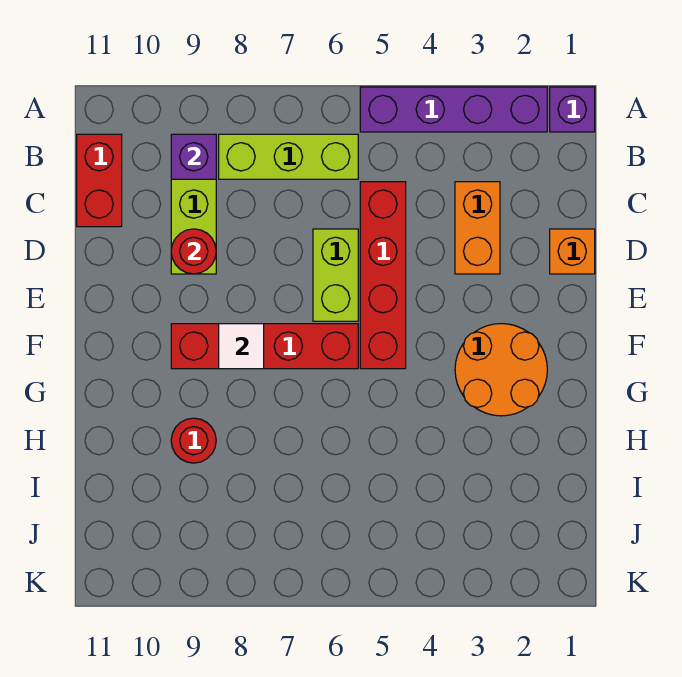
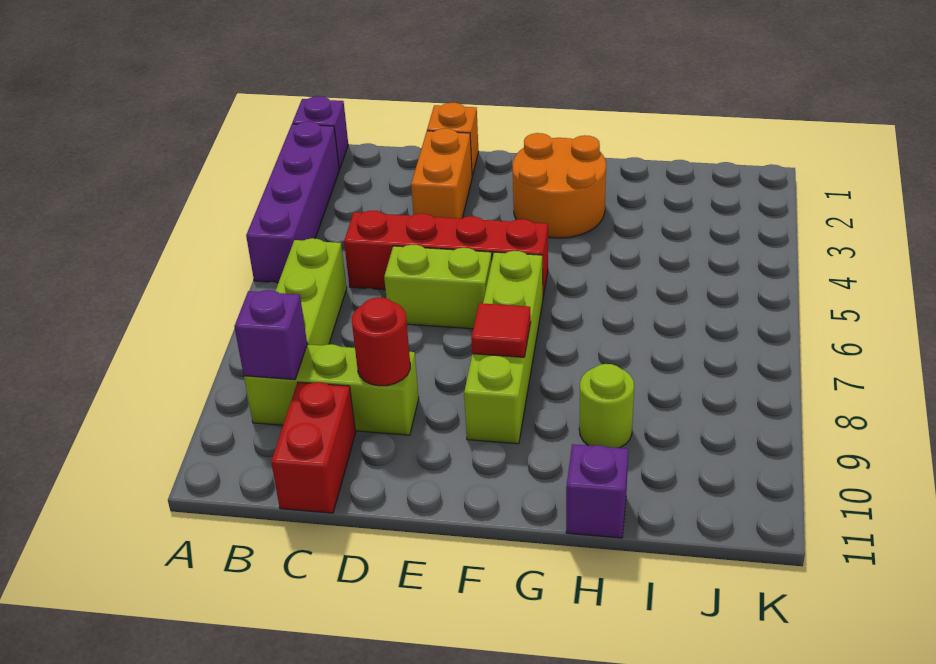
red brick B11:C11 level 1 -> red brick C10:C11 level 1
orange brick C3:D3 level 1 -> orange brick D2:D3 level 1
red brick F6:F9 level 1 -> lime brick F6:F9 level 1
white tile F8 level 2 -> red tile F8 level 2
red round brick H9 level 1 -> lime round brick H9 level 1
none -> purple brick H11 level 1

